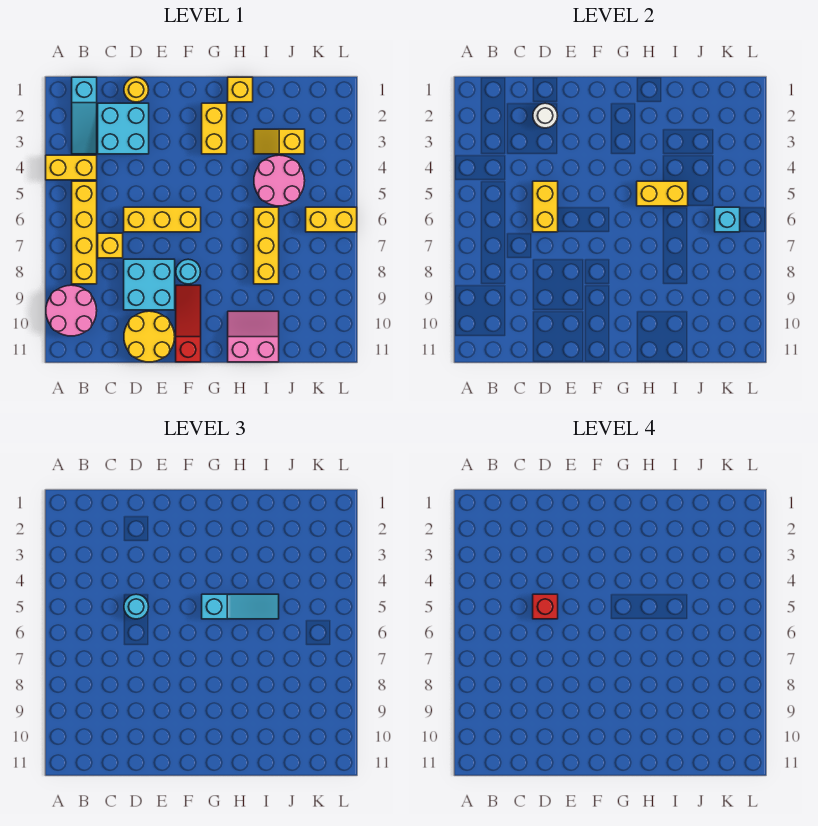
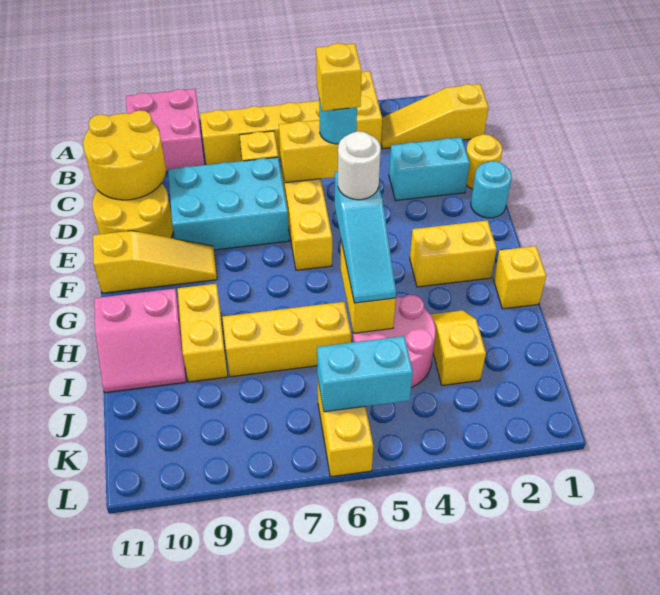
pink round brick A9:B10 level 1 -> pink brick A9:B10 level 1
cyan slope B1:B3 level 1 top 1 -> yellow slope B1:B3 level 1 top 1
cyan brick C2:D3 level 1 -> cyan brick D2:D3 level 1
none -> yellow round brick C10:D11 level 2
white round brick D2 level 2 -> white round brick G5 level 4
red brick D5 level 4 -> yellow brick D5 level 4
cyan brick D8:E9 level 1 -> cyan brick D7:E9 level 1
cyan round brick F8 level 1 -> cyan round brick E1 level 1
red slope F9:F11 level 1 top 11 -> yellow slope F9:F11 level 1 top 11
none -> yellow brick H9:I9 level 1
pink slope H10:I11 level 1 top 11 -> pink slope H10:I11 level 1 top H
cyan brick K6 level 2 -> cyan brick K5:K6 level 2

